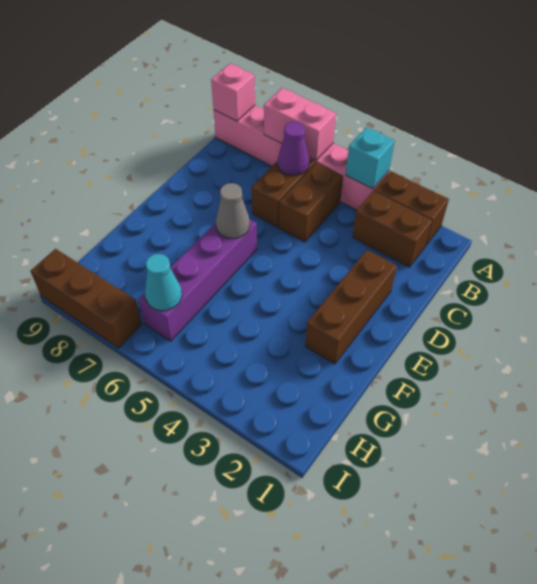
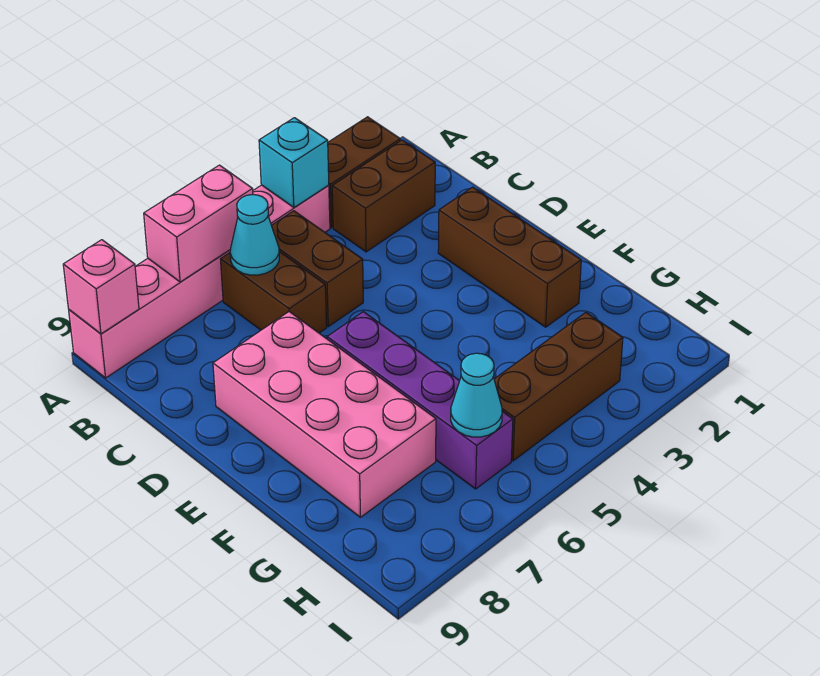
purple cone B6 level 2 -> cyan cone B6 level 2
none -> pink brick D7:G8 level 1
grey cone E6 level 2 -> none
brown brick I7:I9 level 1 -> brown brick H3:H5 level 1

